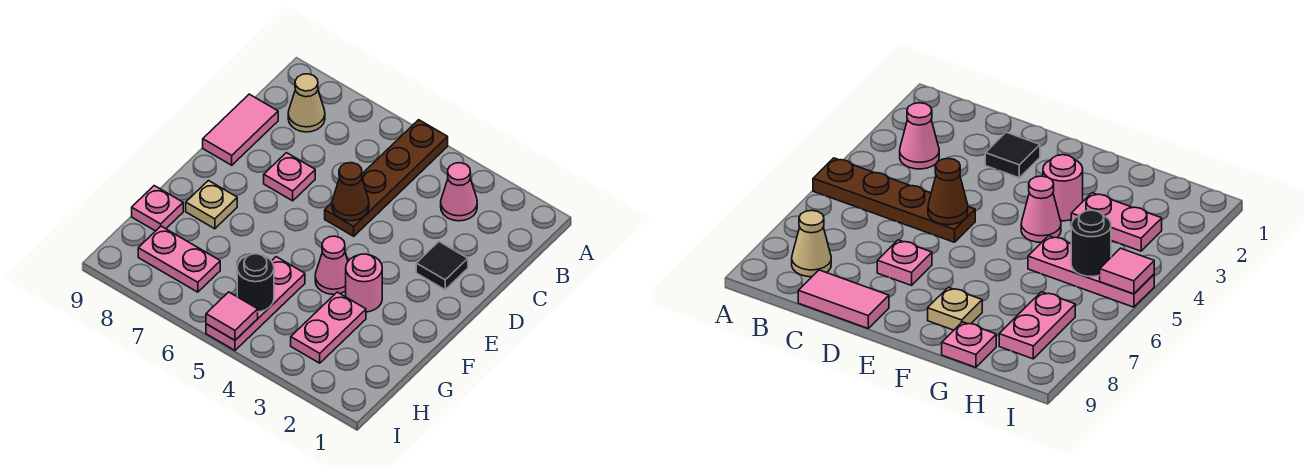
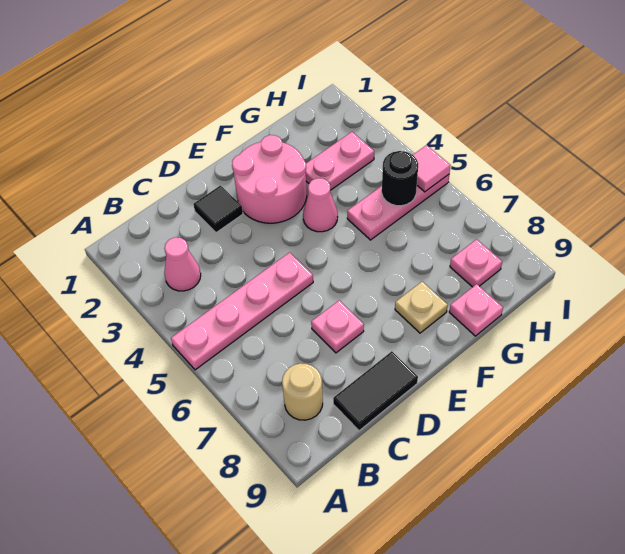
brown plate A5:D5 level 1 -> pink plate A5:D5 level 1
tan cone B8 level 1 -> tan round brick B8 level 1
pink tile C9:D9 level 1 -> black tile C9:D9 level 1
brown cone D5 level 2 -> none
pink round brick F3 level 1 -> pink round brick E2:F3 level 1
pink plate H7:H8 level 1 -> pink plate H8 level 1

